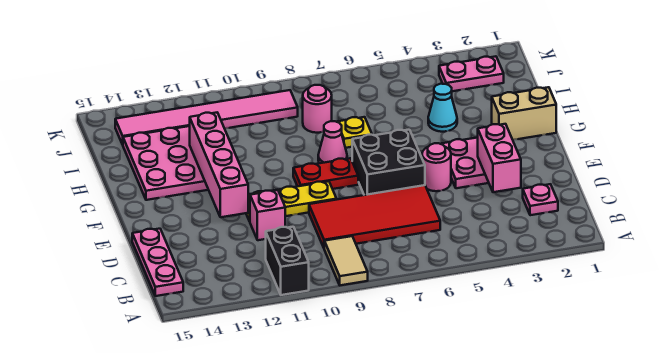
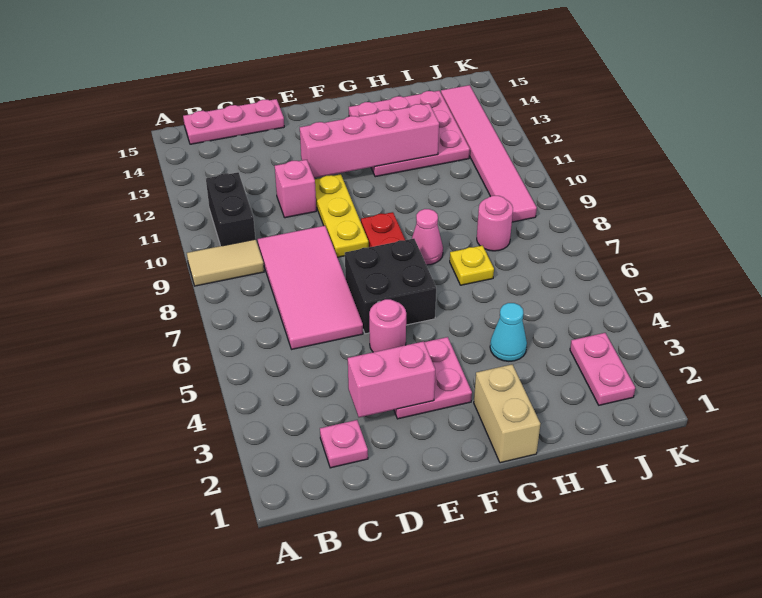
black brick A11:B11 level 1 -> black brick B10:B11 level 1
red tile C6:D9 level 1 -> pink tile C6:D9 level 1

